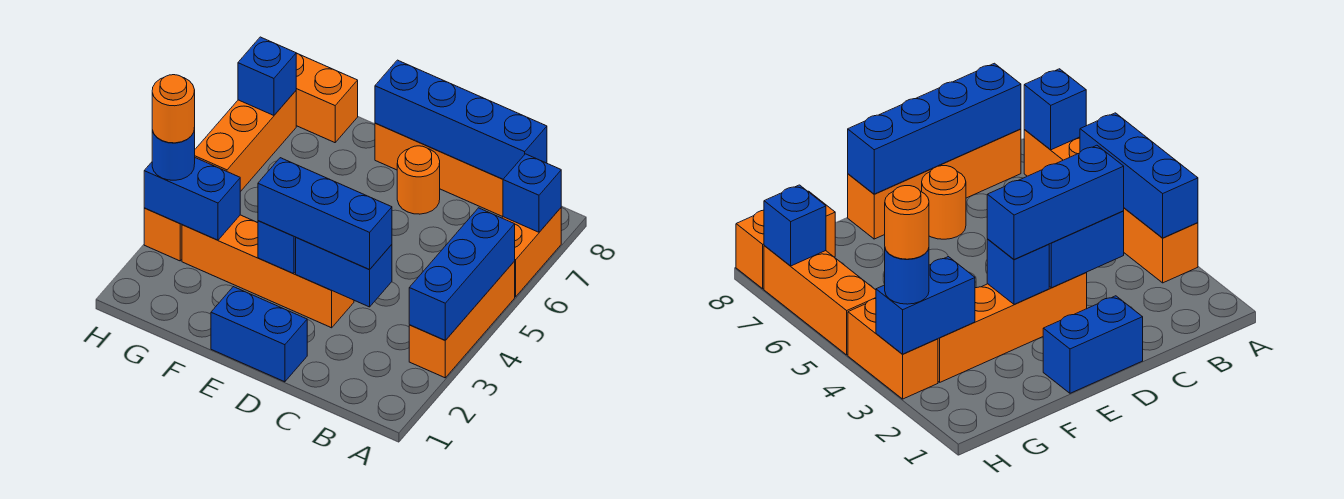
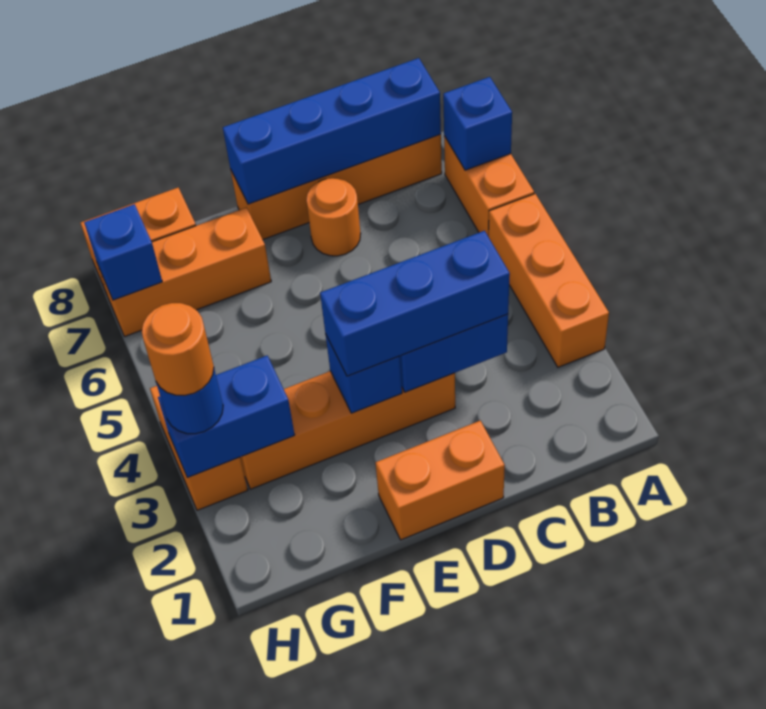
blue brick A3:A5 level 2 -> none
blue brick D1:E1 level 1 -> orange brick D1:E1 level 1
orange brick H5:H7 level 1 -> orange brick F7:H7 level 1

